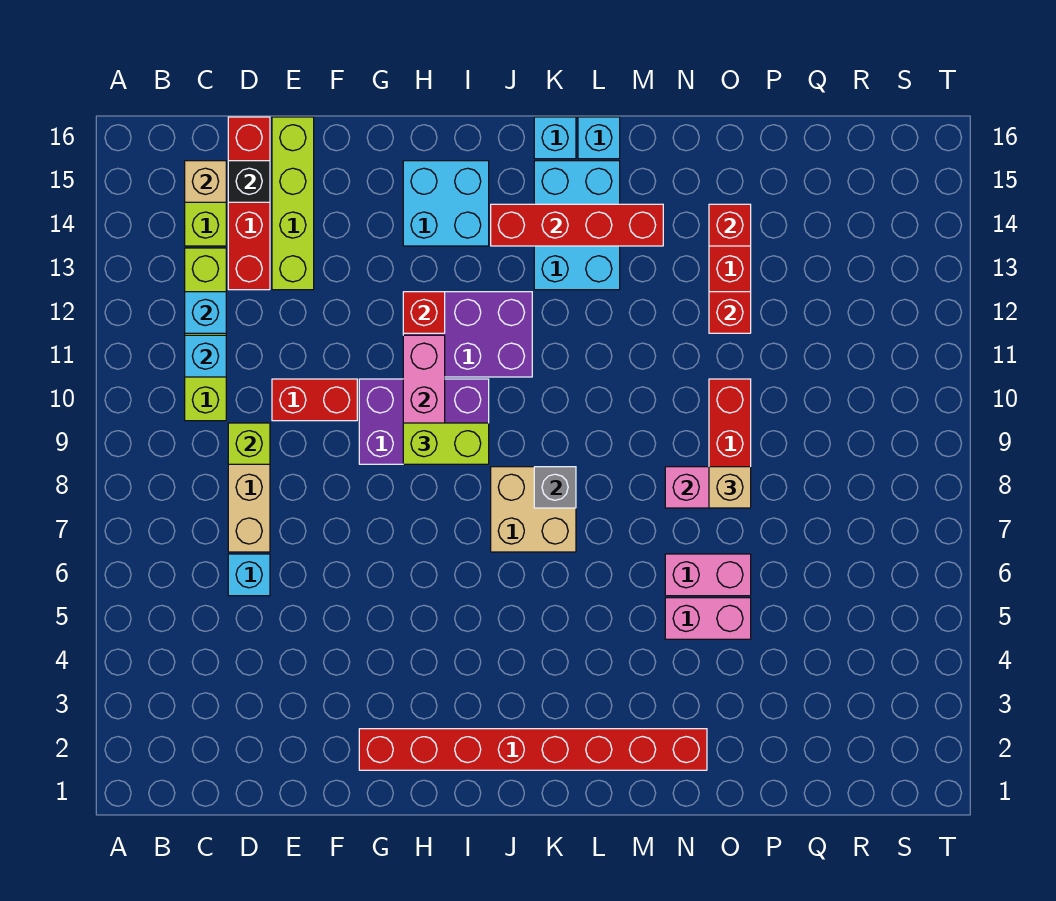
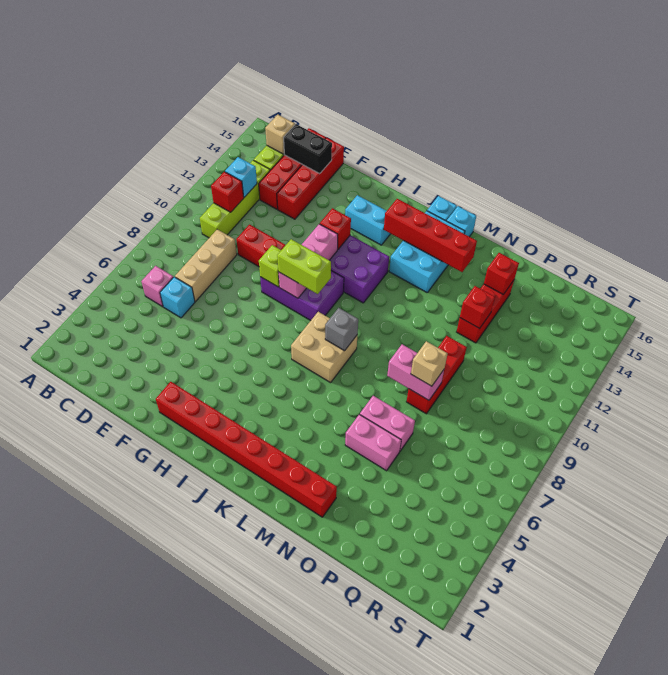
none -> pink brick C6 level 1
cyan brick C11 level 2 -> red brick C11 level 2
lime brick D9 level 2 -> lime brick G9 level 2
black brick D15 level 2 -> black brick D15:E15 level 2
lime brick E13:E16 level 1 -> red brick E13:E16 level 1
cyan brick H14:I15 level 1 -> cyan brick H14:I14 level 1

